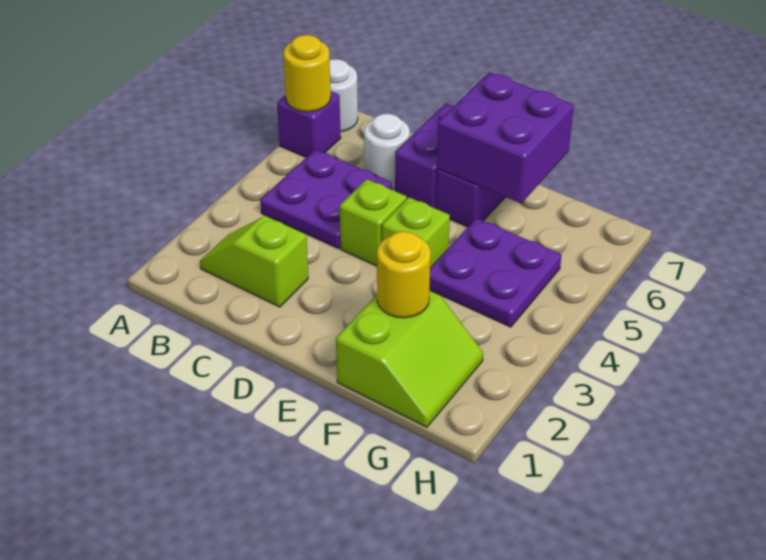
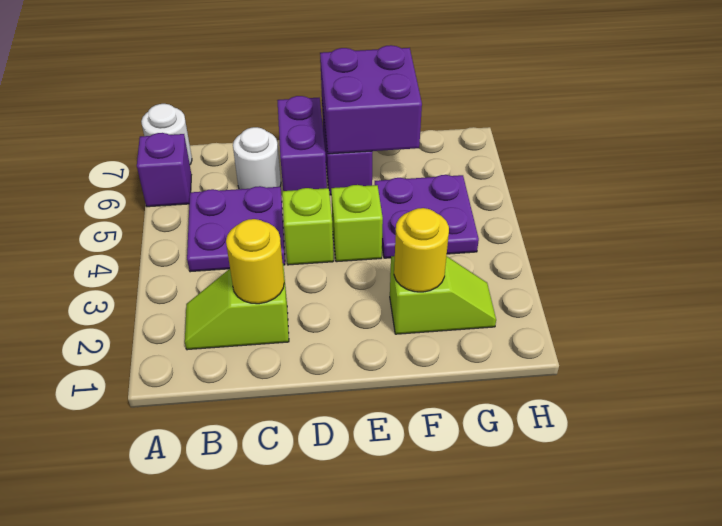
yellow round brick A6 level 2 -> yellow round brick C2 level 2
lime slope F1:G2 level 1 top F -> lime slope F2:G2 level 1 top F

